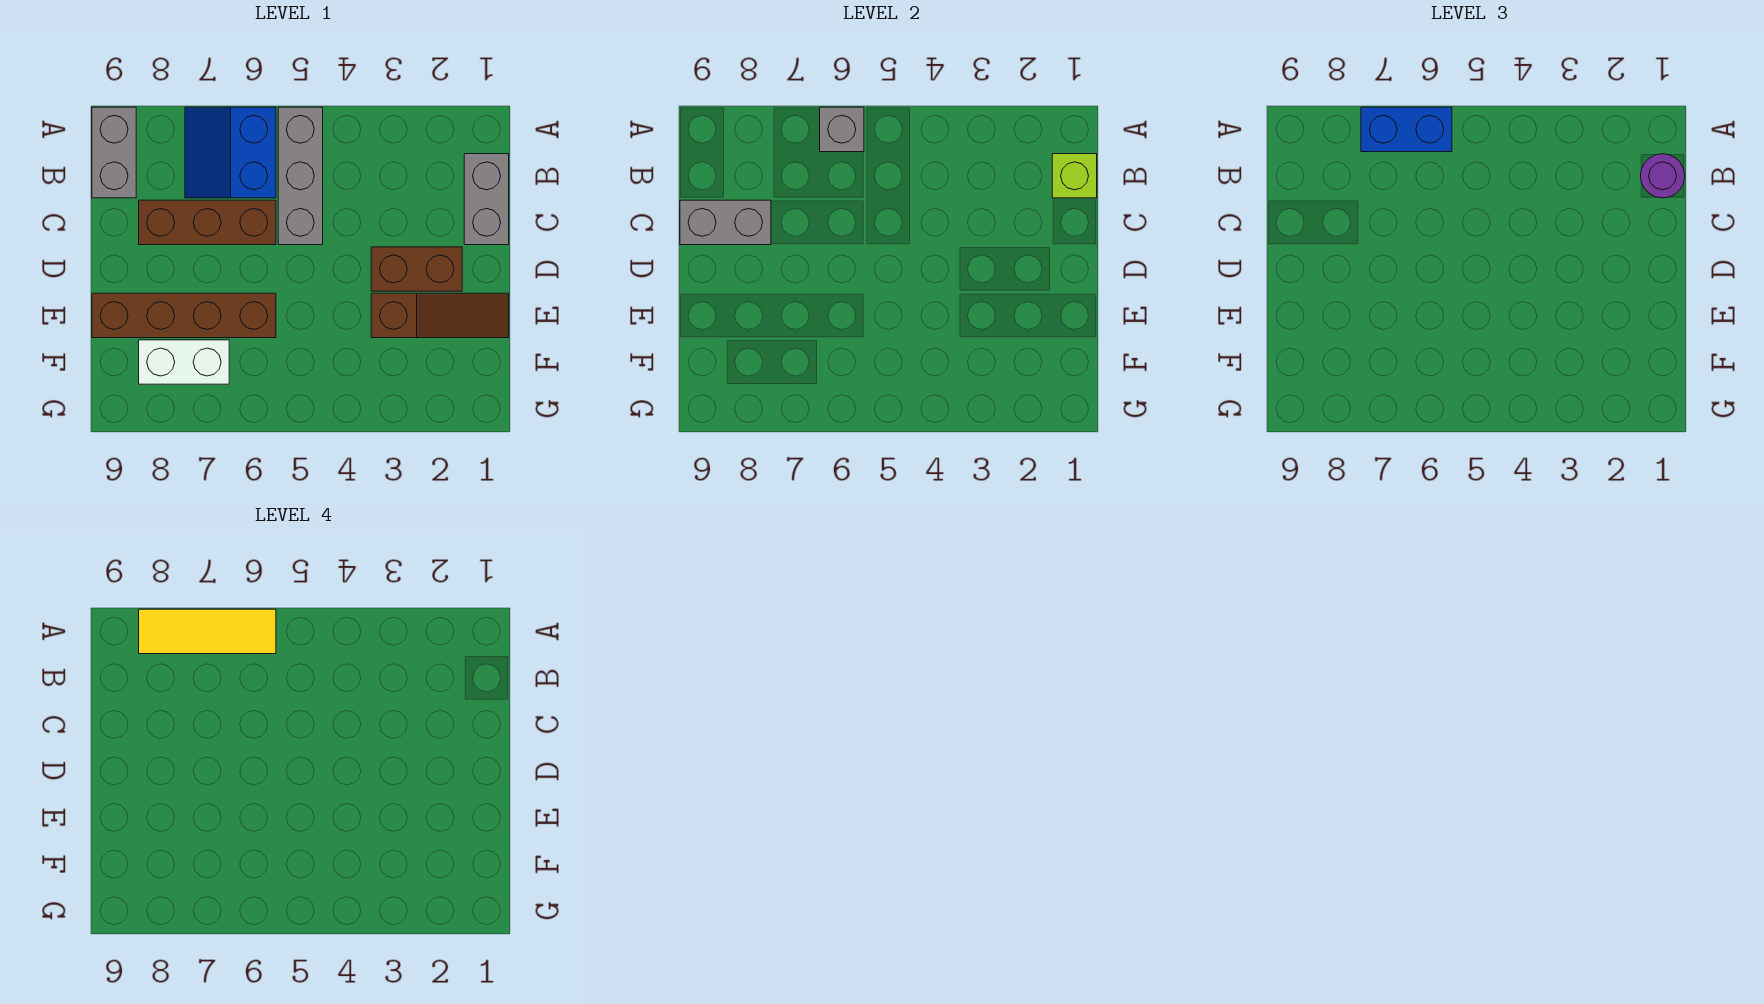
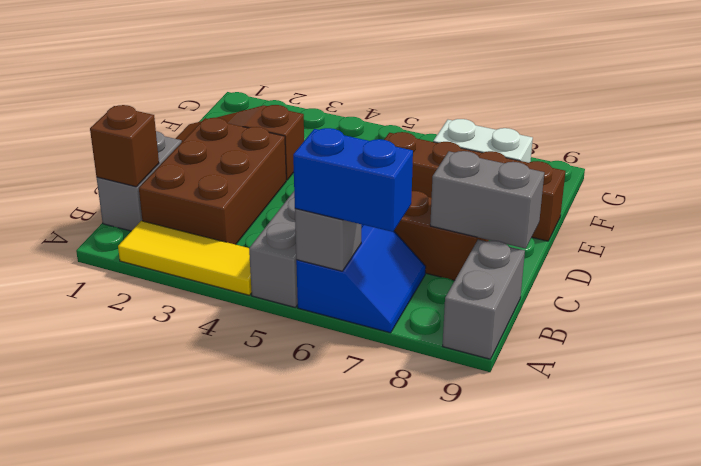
yellow tile A6:A8 level 4 -> yellow tile A2:A4 level 1
lime brick B1 level 2 -> brown brick B1 level 2
purple round brick B1 level 3 -> none
brown brick D2:D3 level 1 -> brown brick B2:D3 level 1

